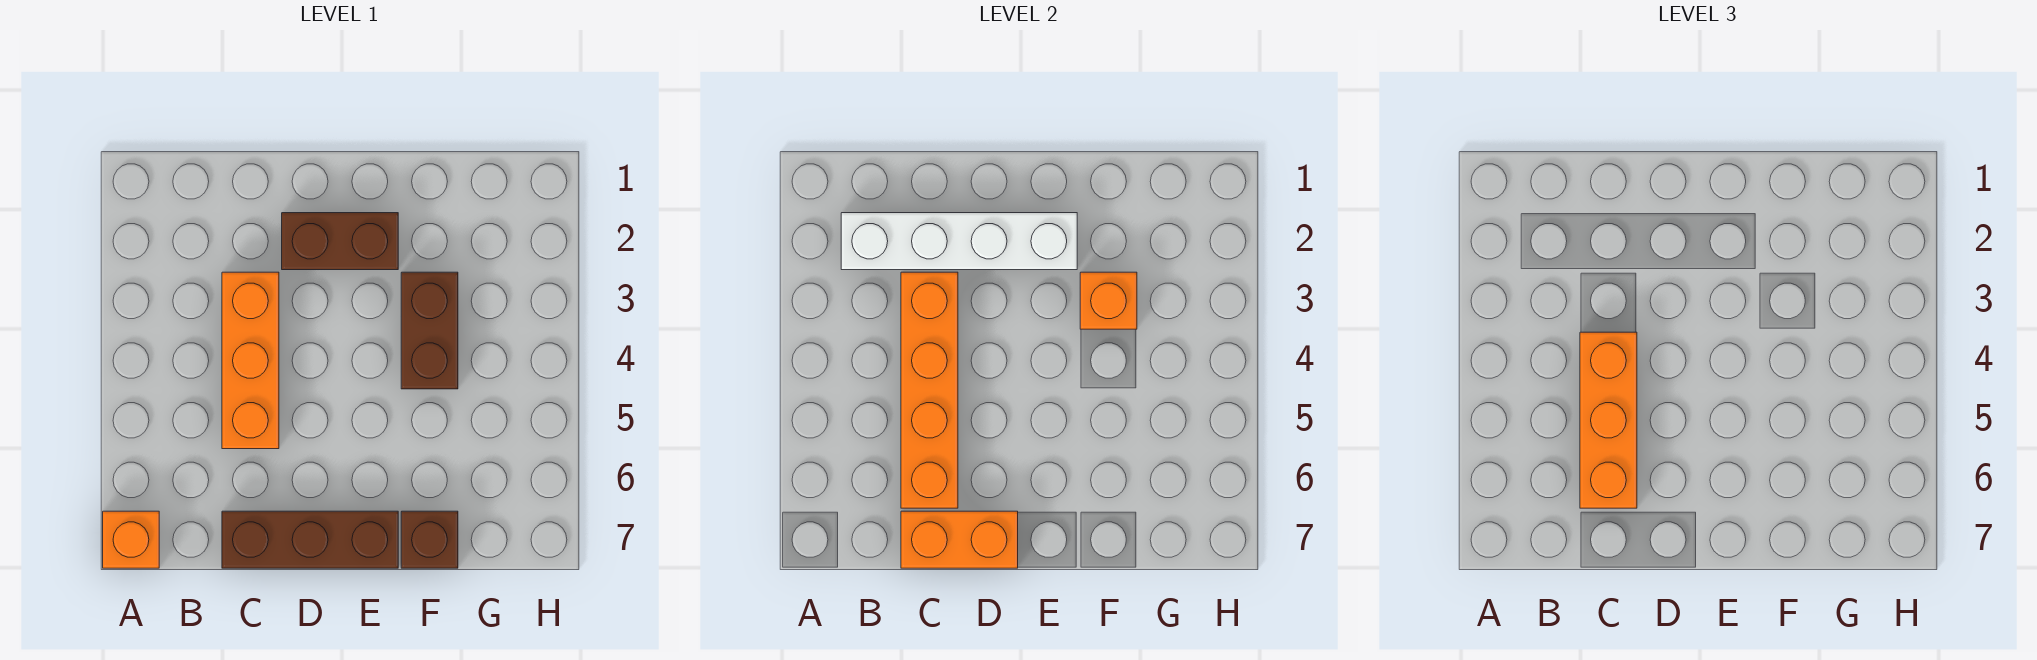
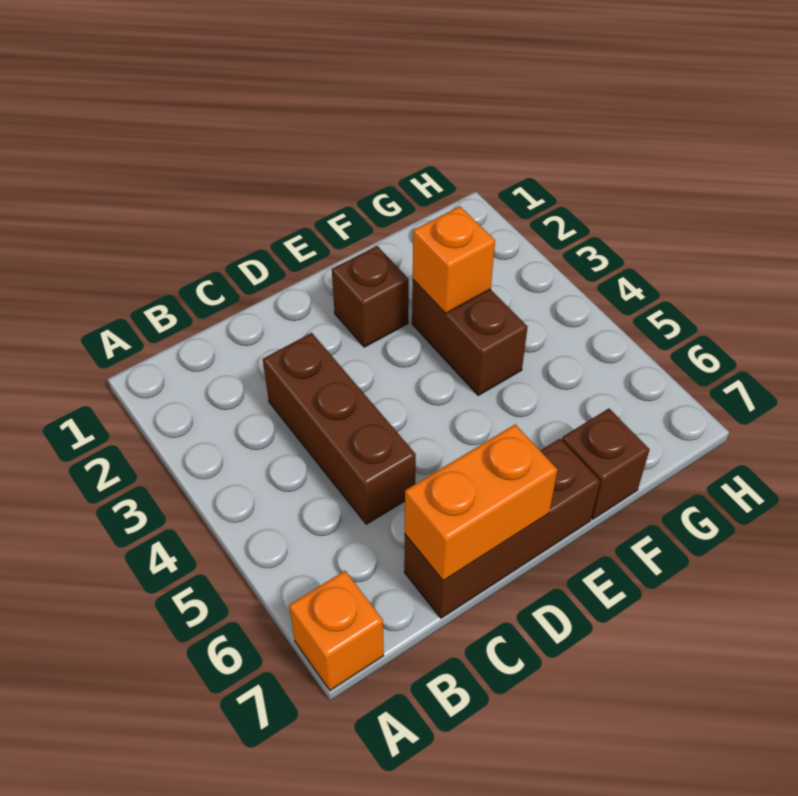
white brick B2:E2 level 2 -> none
orange brick C3:C5 level 1 -> brown brick C3:C5 level 1
orange brick C3:C6 level 2 -> none
orange brick C4:C6 level 3 -> none
brown brick D2:E2 level 1 -> brown brick E2 level 1

